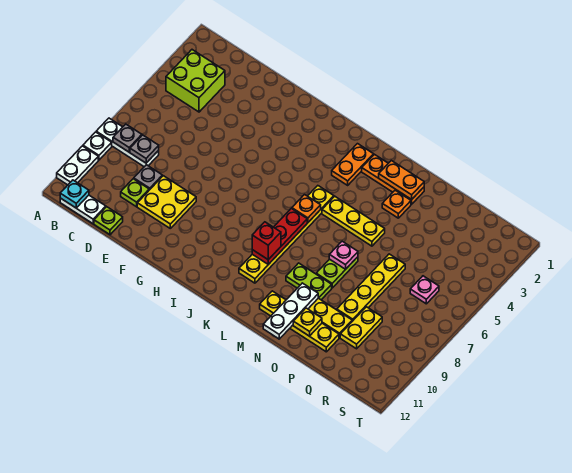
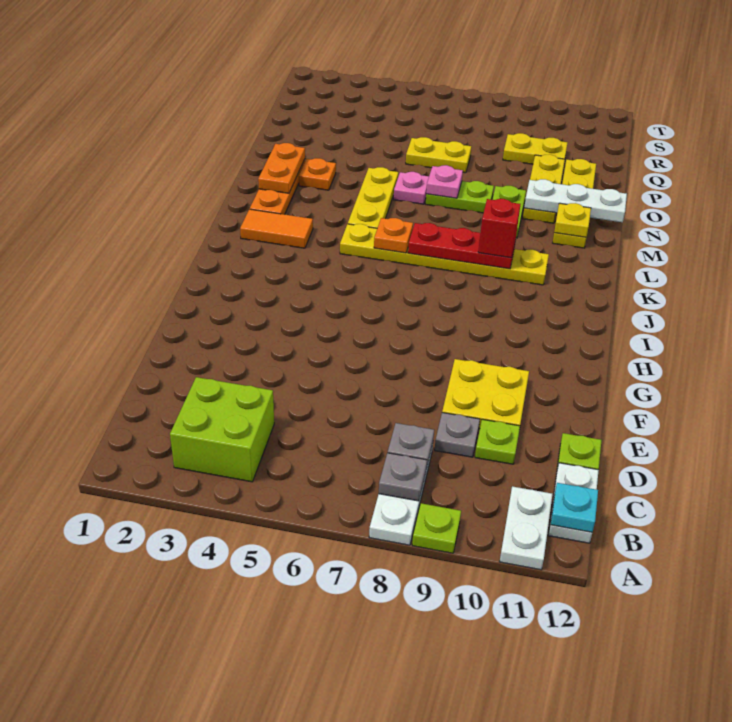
white plate A9 level 1 -> lime plate A9 level 1
white plate A10:A11 level 1 -> white plate A11:B11 level 1
orange plate K2:K3 level 1 -> orange tile K2:K3 level 1
yellow plate O11 level 2 -> yellow plate M11 level 2
yellow plate P6:P9 level 1 -> yellow plate P6:P7 level 1
pink plate R6 level 1 -> pink plate N6 level 1

